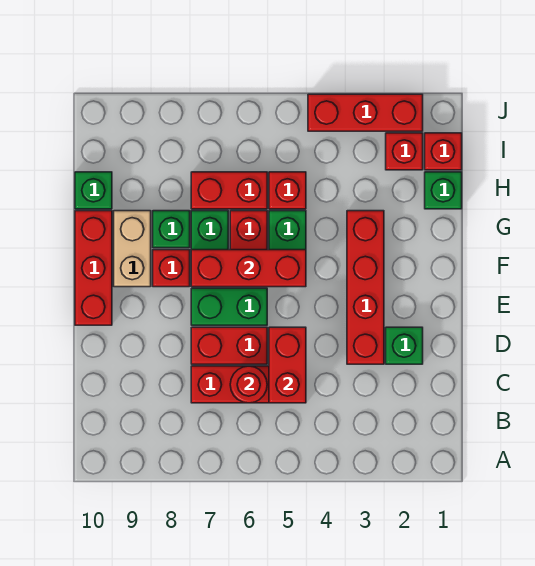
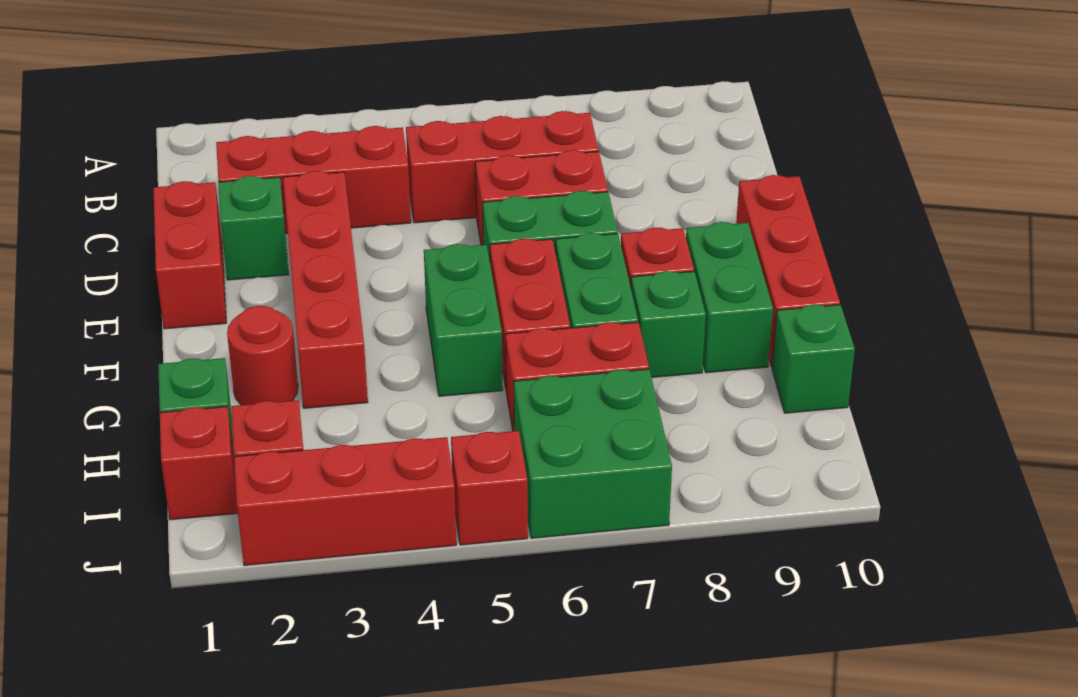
red brick C5:D5 level 2 -> red brick D1:E1 level 1
red round brick C6 level 2 -> red round brick G2 level 1
red brick F5:F7 level 2 -> red brick C2:C4 level 1
tan brick F9:G9 level 1 -> green brick F9:G9 level 1
red brick H5 level 1 -> red brick J5 level 1
none -> green brick I6:J7 level 1

